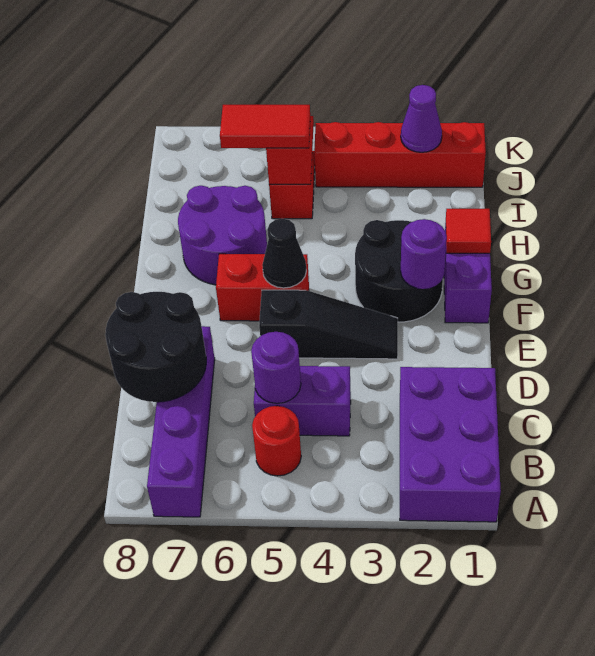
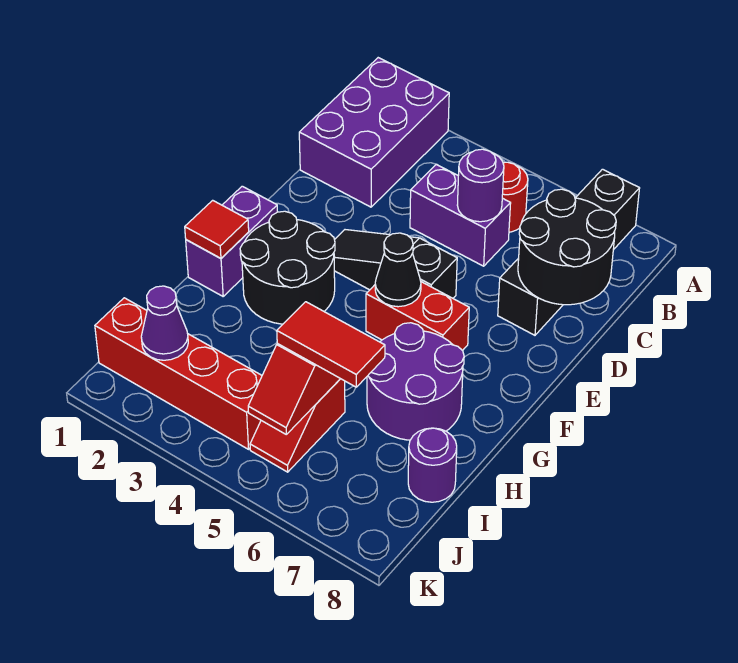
purple brick A7:D7 level 1 -> black brick A7:D7 level 1
purple round brick F2 level 2 -> purple round brick I8 level 1

